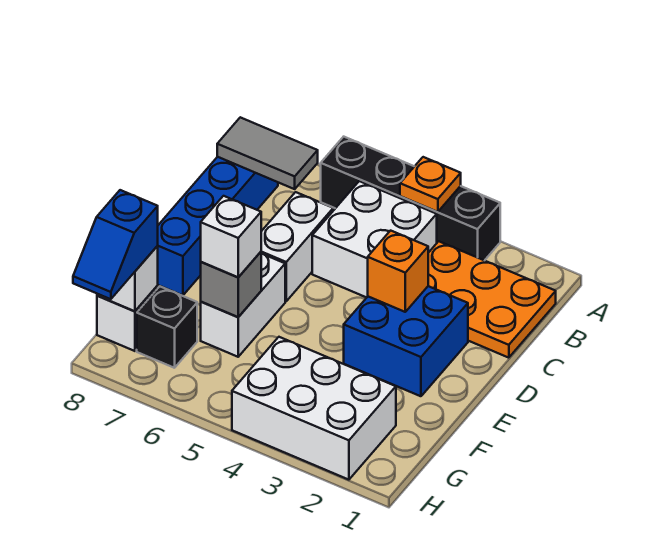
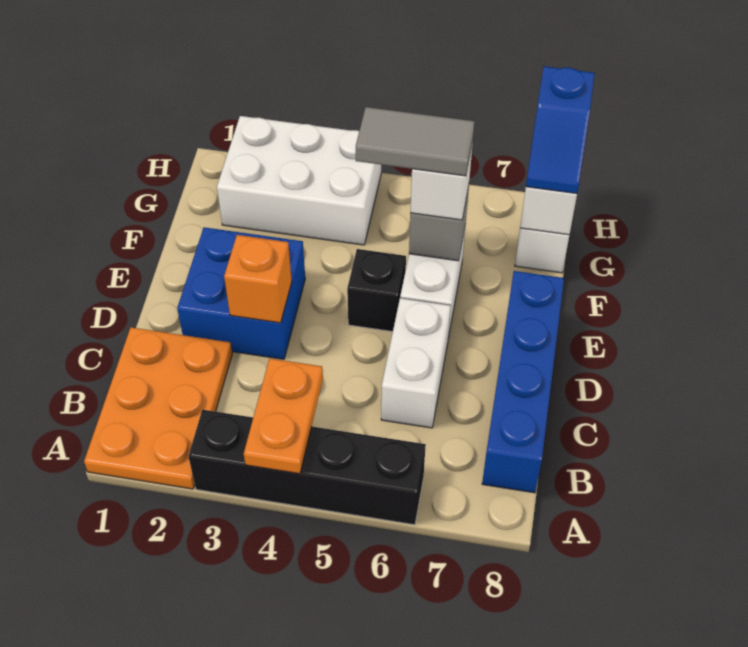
orange plate A4 level 2 -> orange plate A4:B4 level 2
orange plate B1:C3 level 1 -> orange plate A1:C2 level 1
white brick B4:C5 level 1 -> none
grey tile B7:B8 level 2 -> grey tile F5:F6 level 4
black brick G7 level 1 -> black brick E5 level 1
blue slope G8:H8 level 3 top G -> blue slope G8:H8 level 3 top H

